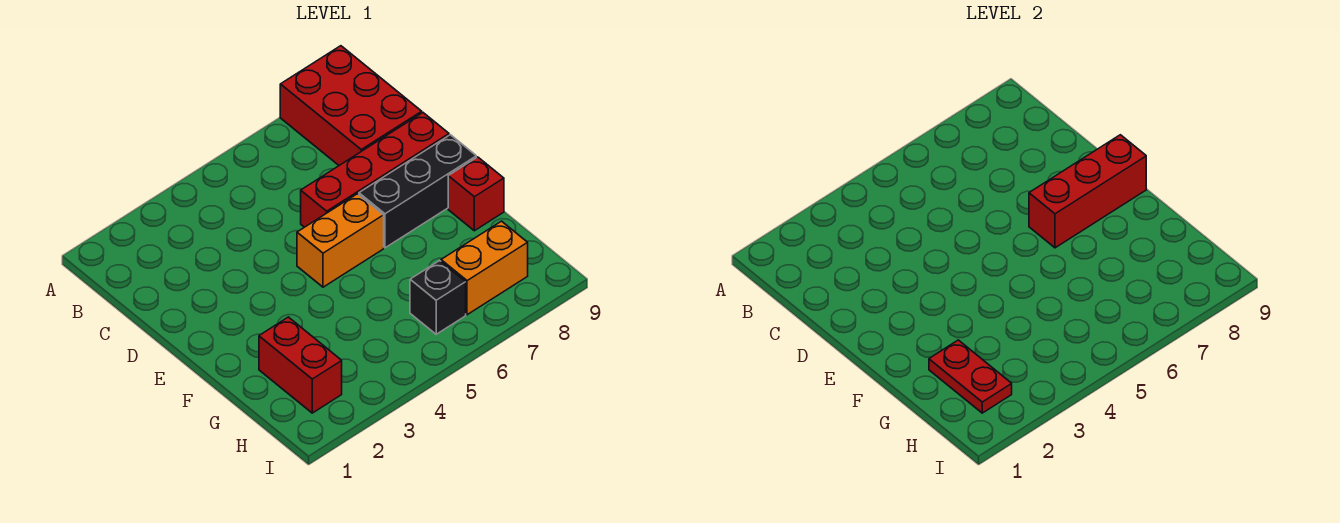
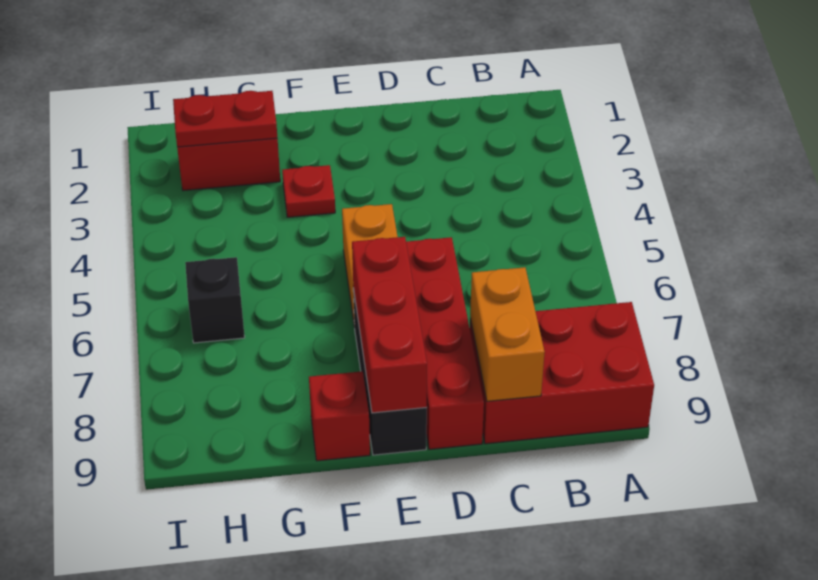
none -> red plate F3 level 1
orange brick H7:H8 level 1 -> orange brick C8:C9 level 2

